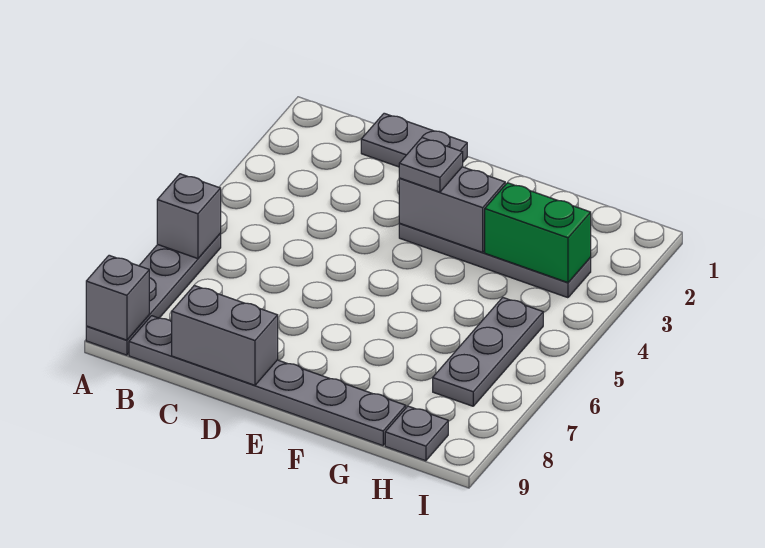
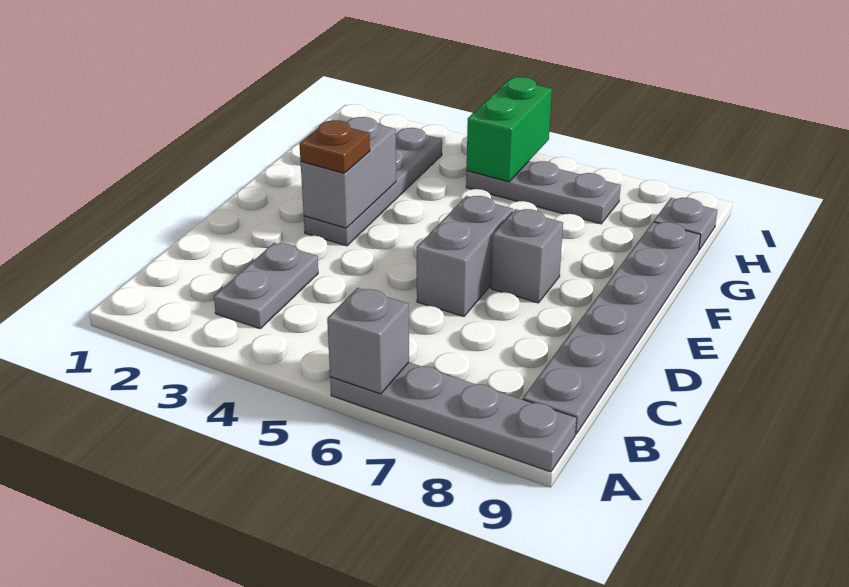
grey brick A9 level 2 -> grey brick E7 level 1
grey plate C1:D1 level 1 -> grey plate B3:C3 level 1
grey brick C9:D9 level 2 -> grey brick D6:E6 level 1
grey plate E3 level 3 -> brown plate E3 level 3
green brick G3:H3 level 2 -> green brick H5:I5 level 2

